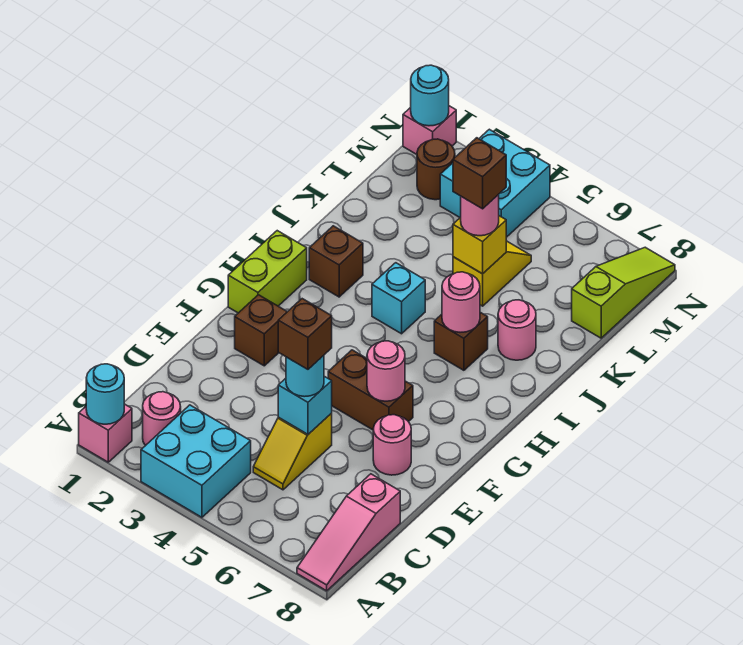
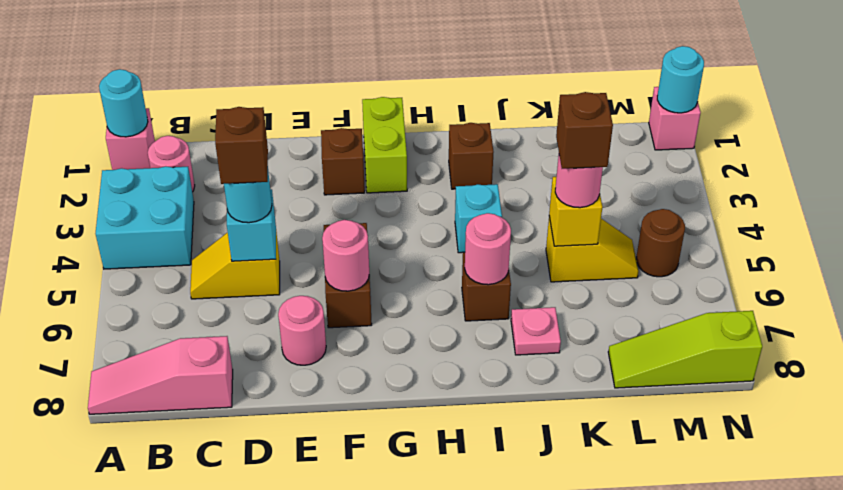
lime brick G1:H1 level 1 -> lime brick G1:G2 level 1
pink round brick J7 level 1 -> pink plate J7 level 1
lime slope L8:N8 level 1 top L -> lime slope L8:N8 level 1 top N
brown round brick M2 level 1 -> brown round brick M5 level 1
cyan brick M3:N4 level 1 -> none

